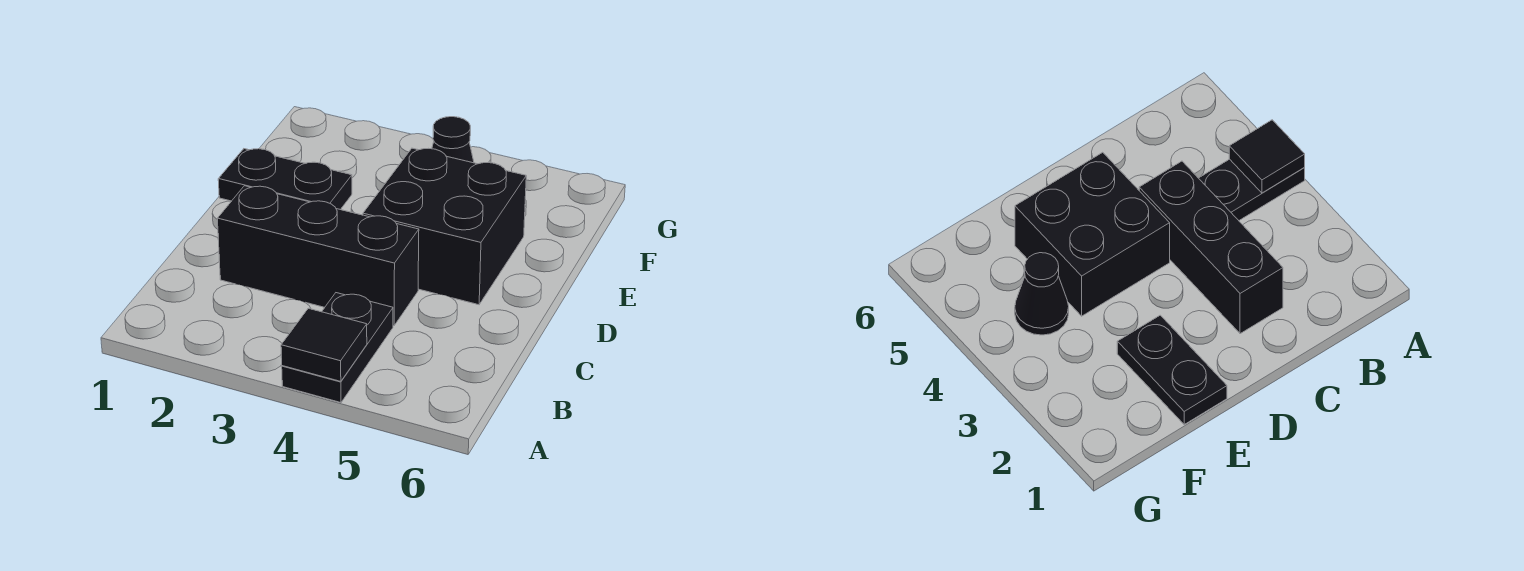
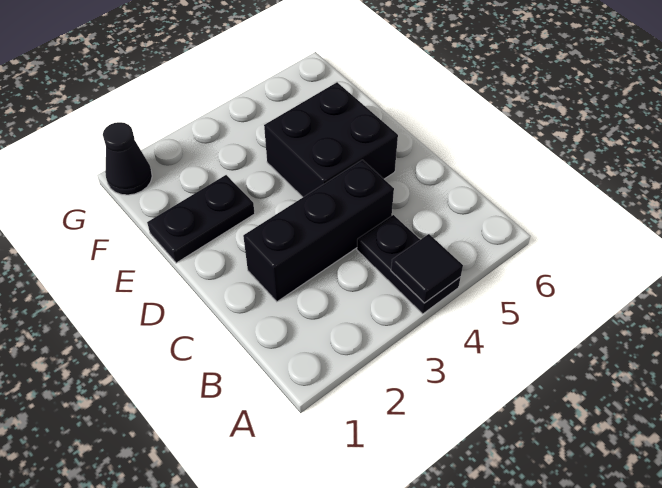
black cone F4 level 1 -> black cone G1 level 1

